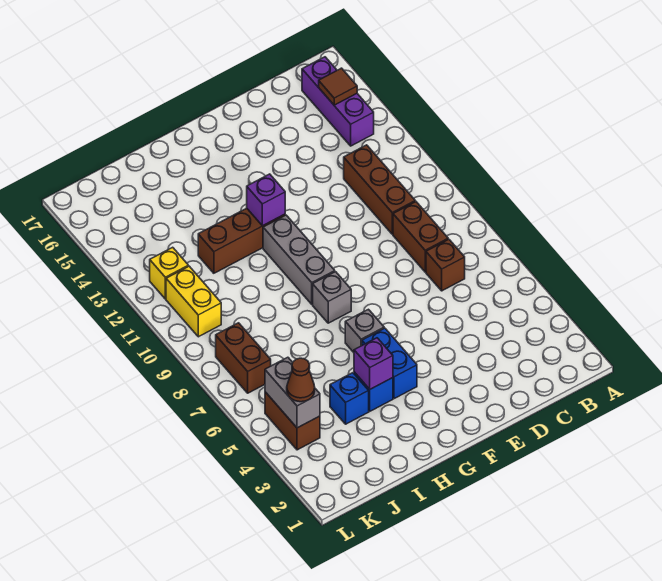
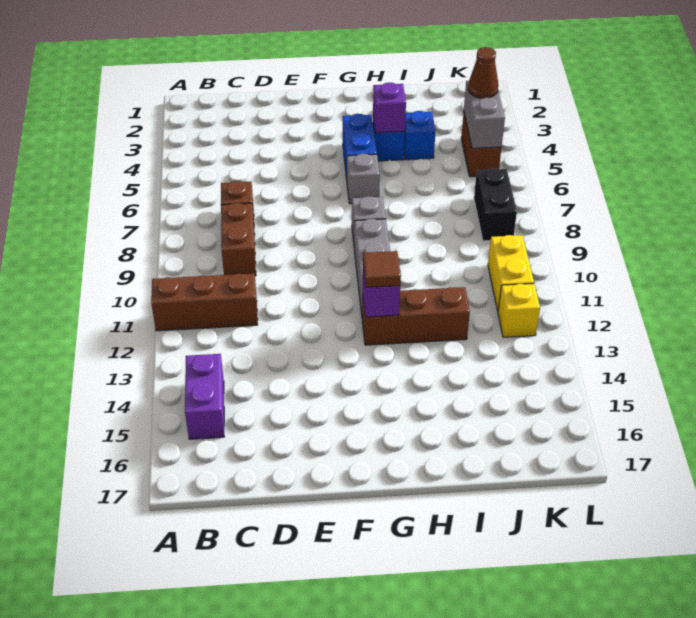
purple brick B14:B16 level 1 -> purple brick B14:B15 level 1
brown tile B15 level 2 -> brown tile G12 level 3
brown brick C10:C12 level 1 -> brown brick A11:C11 level 1
brown brick K7:K8 level 1 -> black brick K7:K8 level 1

